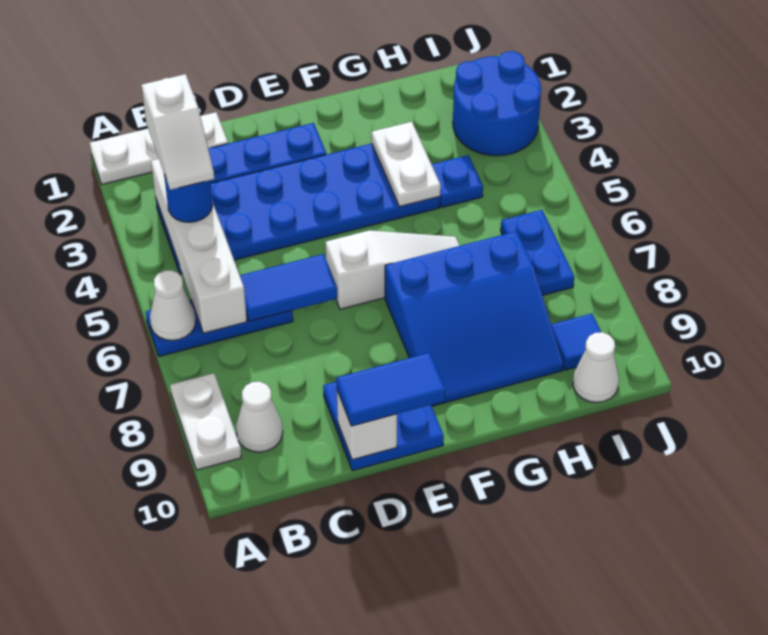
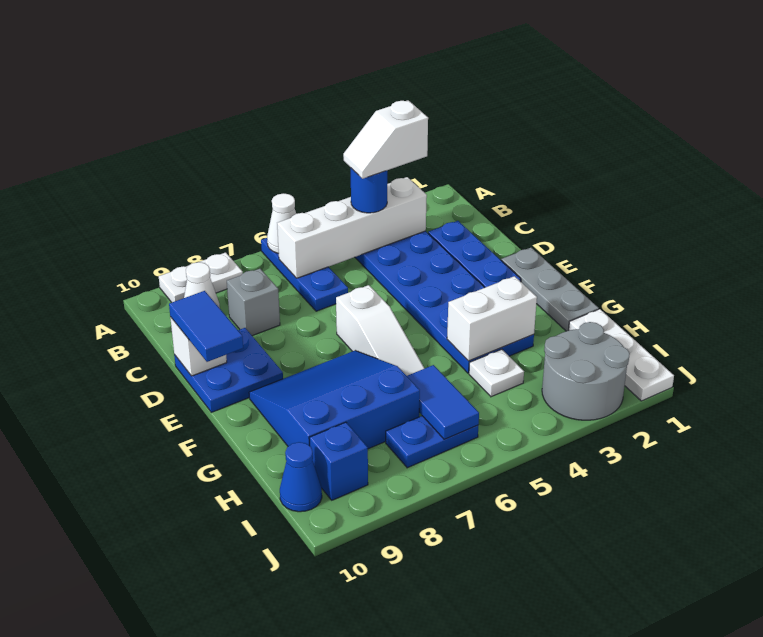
white plate A1:C1 level 1 -> white plate H1:J1 level 1
blue tile C6:D6 level 2 -> blue tile H6:I6 level 2
none -> grey brick C8 level 1
none -> grey plate E1:G1 level 1
blue slope F7:H9 level 1 top 7 -> blue slope F7:H9 level 1 top H
white plate G3:G4 level 2 -> white brick G3:G4 level 2
blue plate H4 level 1 -> white plate H4 level 1
blue round brick I2:J3 level 1 -> grey round brick I2:J3 level 1
blue tile I9 level 1 -> blue brick I9 level 1
white cone I10 level 1 -> blue cone I10 level 1

